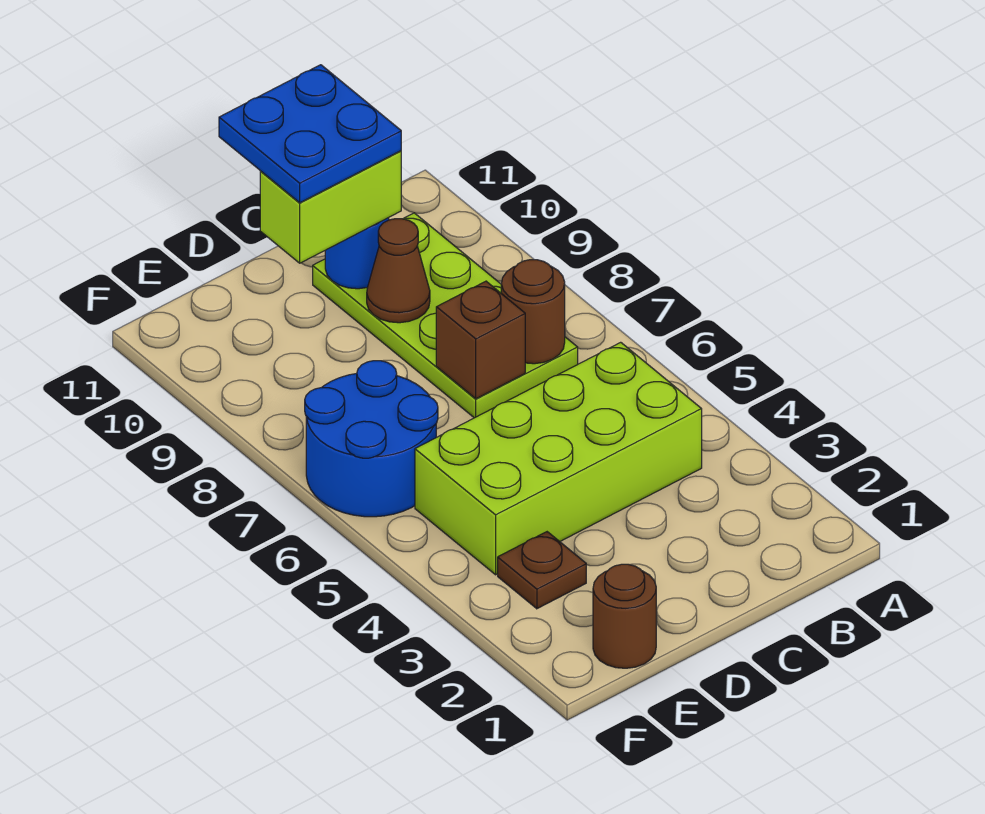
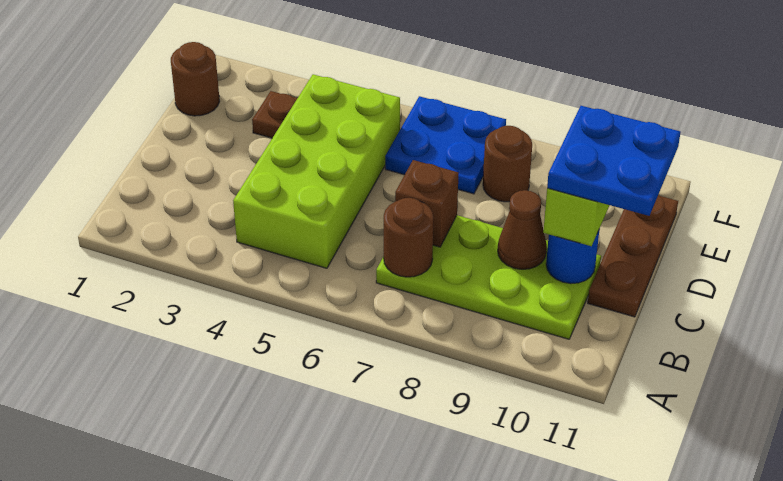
none -> brown plate C11:E11 level 1
blue round brick E6:F7 level 1 -> blue plate E6:F7 level 1
none -> brown round brick E8 level 1

